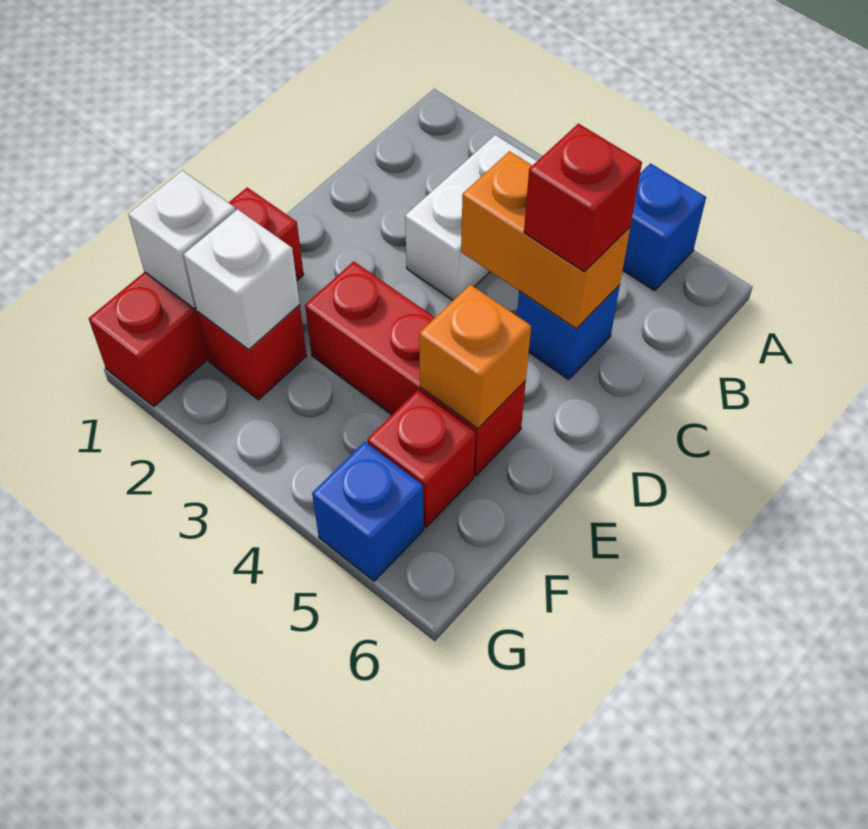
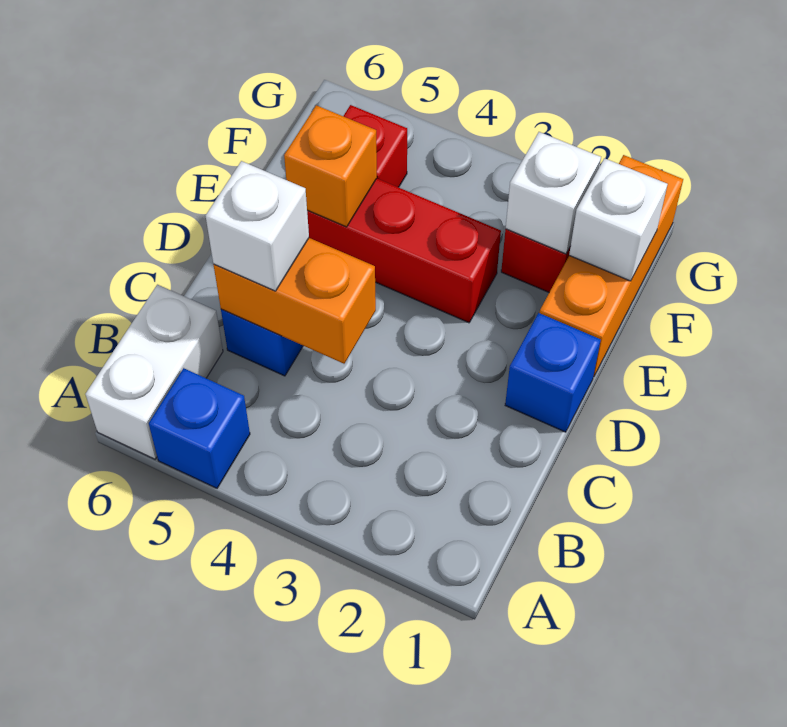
white brick B3:C3 level 1 -> white brick A6:B6 level 1
red brick C5 level 3 -> white brick C5 level 3
red brick E1:G1 level 1 -> orange brick E1:G1 level 1
blue brick G5 level 1 -> blue brick D1 level 1

